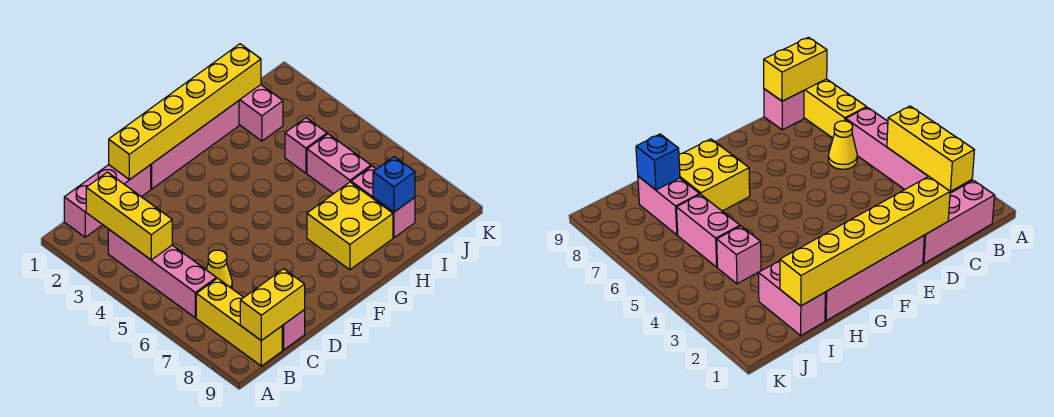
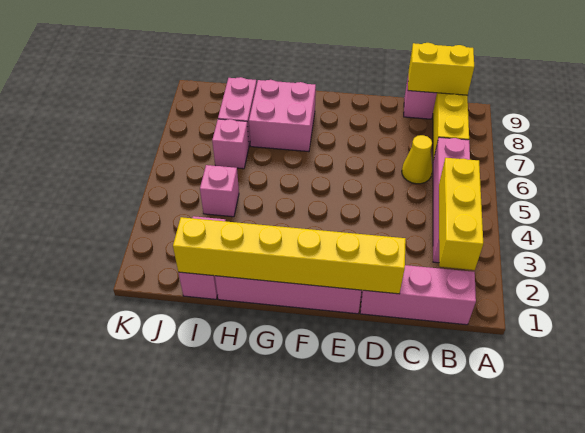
yellow brick G7:H8 level 1 -> pink brick G7:H8 level 1
pink brick I5:I6 level 1 -> pink brick I6 level 1
blue brick I8 level 2 -> none

